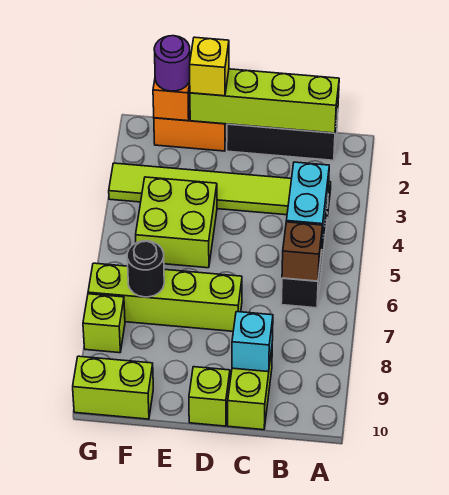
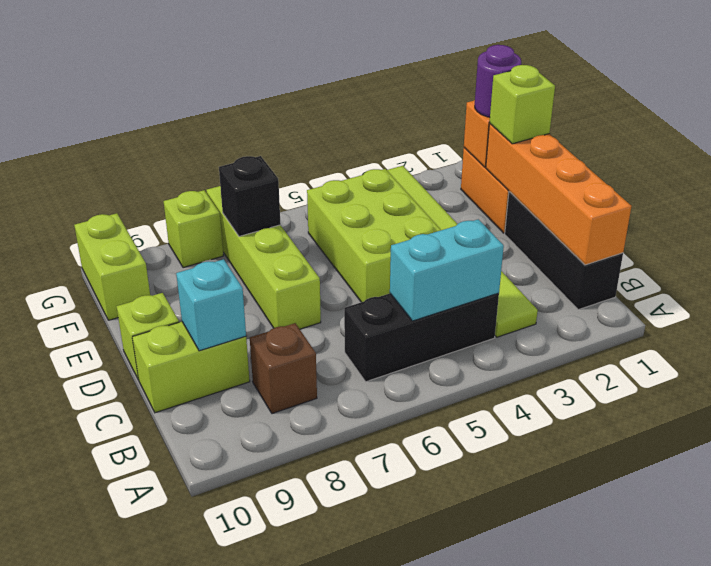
lime brick B1:E1 level 2 -> orange brick B1:E1 level 2
brown brick B6 level 2 -> brown brick B8 level 1
yellow brick E1 level 3 -> lime brick E1 level 3
lime brick E4:F5 level 1 -> lime brick D4:F5 level 1
black round brick F7 level 2 -> black brick F7 level 2

